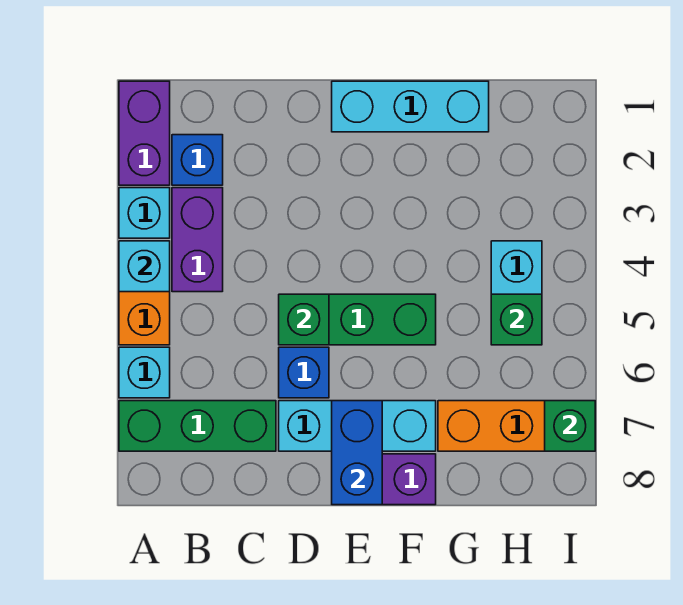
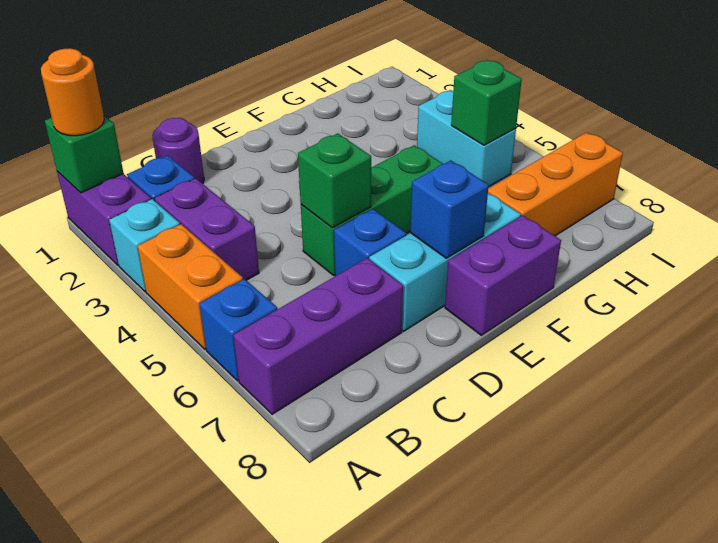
none -> orange round brick A1 level 3
cyan brick A4 level 2 -> none
cyan brick A6 level 1 -> blue brick A6 level 1
green brick A7:C7 level 1 -> purple brick A7:C7 level 1
none -> purple round brick C1 level 1
cyan brick E1:G1 level 1 -> none
blue brick E7:E8 level 2 -> blue brick E7 level 2
green brick I7 level 2 -> green brick A1 level 2

